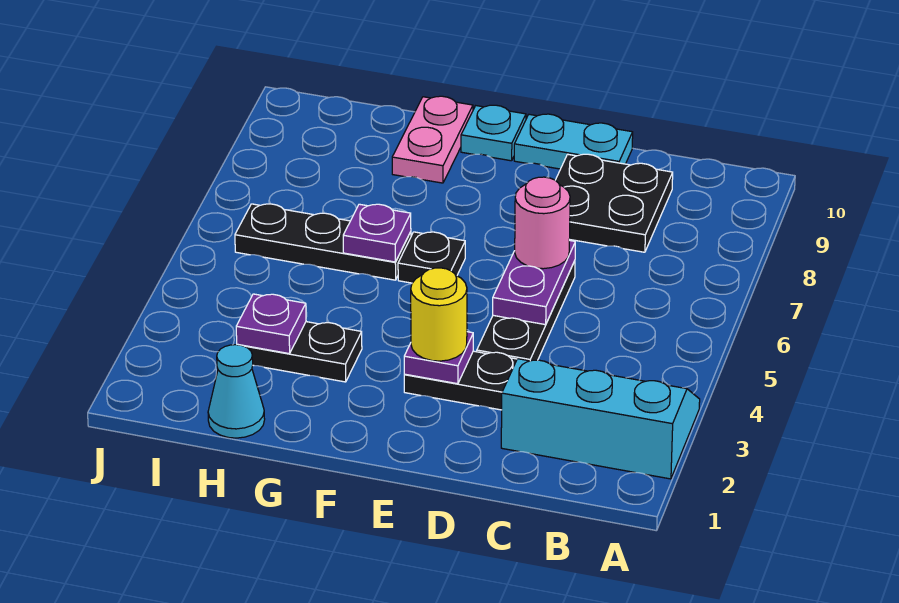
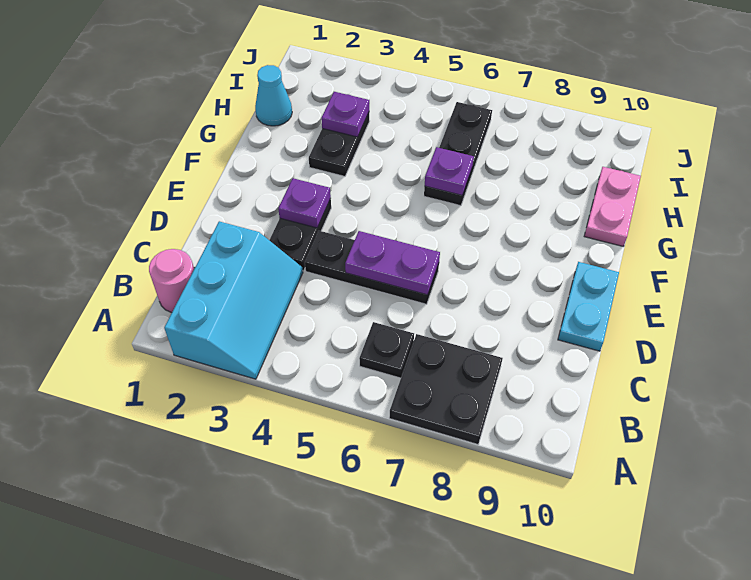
black plate C8:D9 level 1 -> black plate A7:B8 level 1
pink round brick D6 level 3 -> pink round brick B1 level 1
yellow round brick E3 level 3 -> none
black plate F6 level 1 -> black plate B6 level 1
cyan plate F10 level 1 -> none
pink plate G9:G10 level 1 -> pink plate G10:H10 level 1

